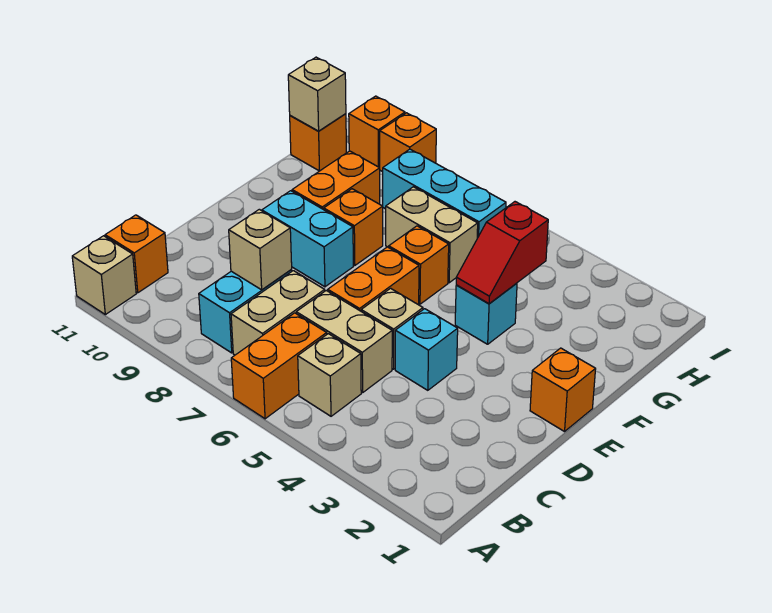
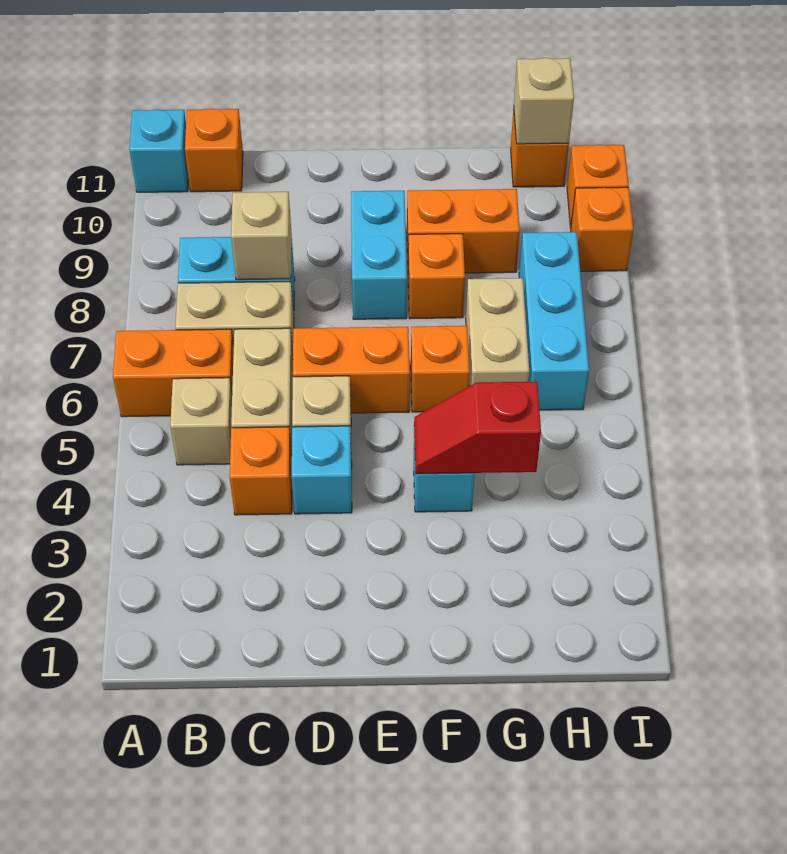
tan brick A11 level 1 -> cyan brick A11 level 1
orange brick E1 level 1 -> orange brick C4 level 1

